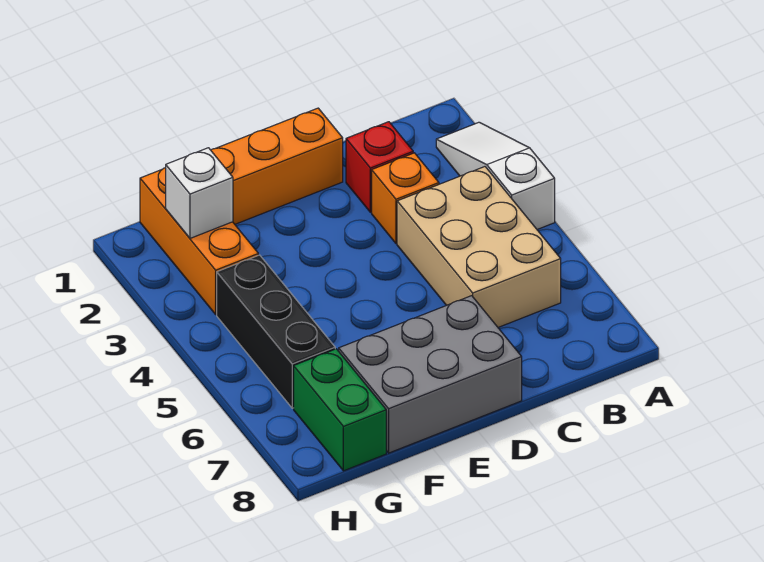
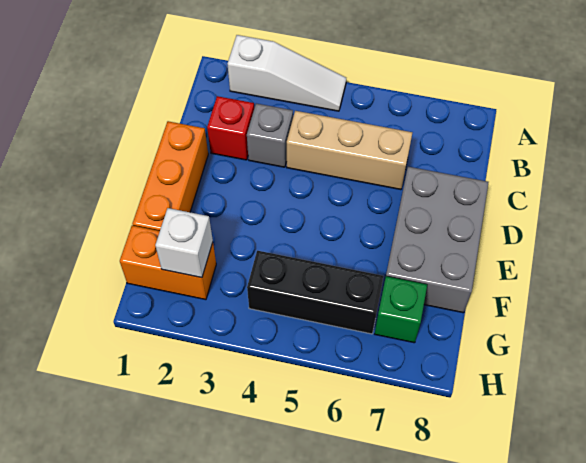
white slope A2:A4 level 1 top 4 -> white slope A2:A4 level 1 top 2
tan brick B4:C6 level 1 -> tan brick C4:C6 level 1
orange brick C3 level 1 -> grey brick C3 level 1
orange brick G1:G3 level 1 -> orange brick G1:G2 level 1
green brick G7:G8 level 1 -> green brick G7 level 1

